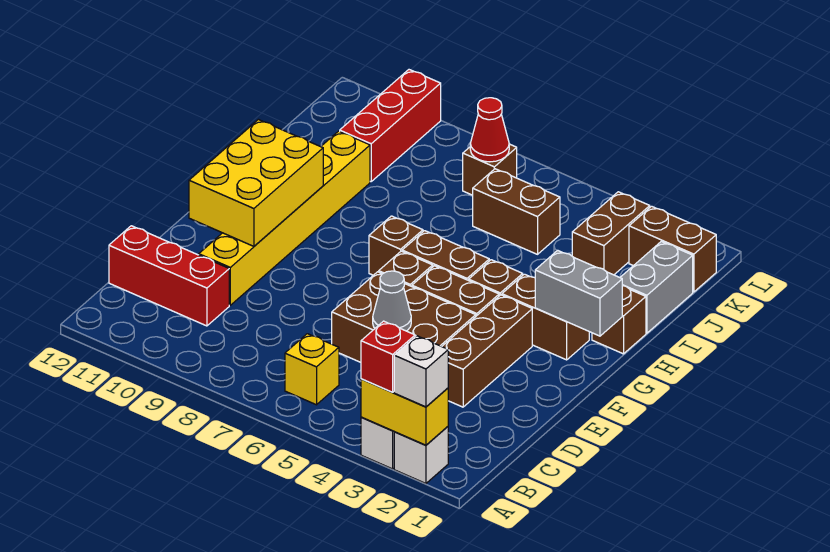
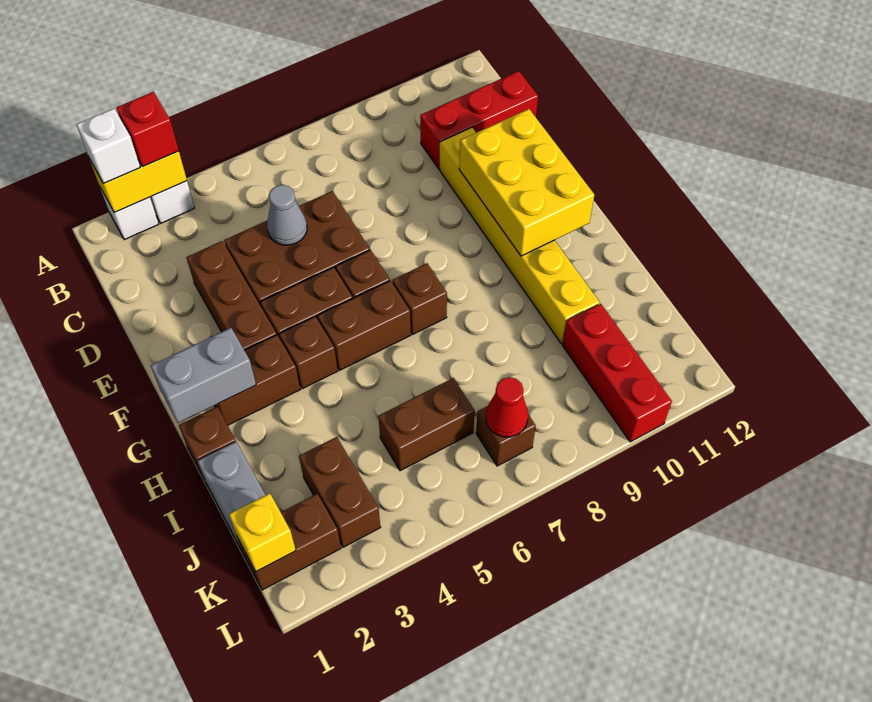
yellow brick B6 level 1 -> yellow brick K1 level 2

